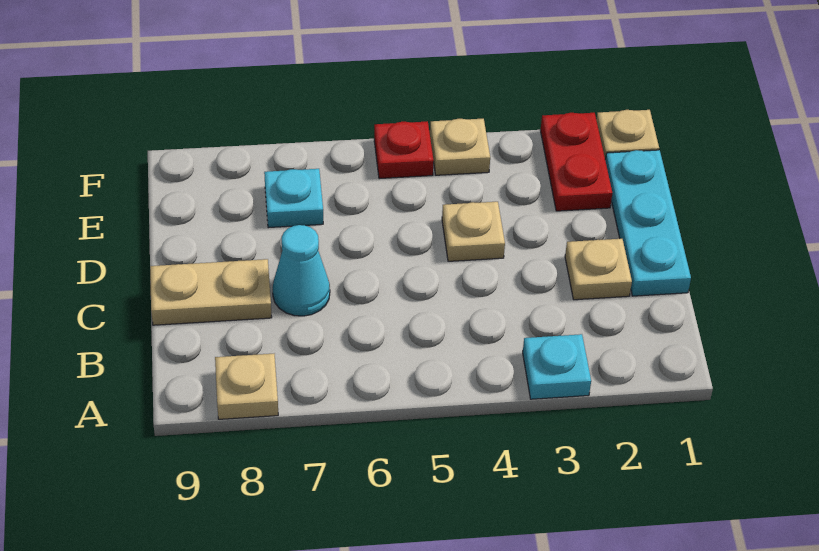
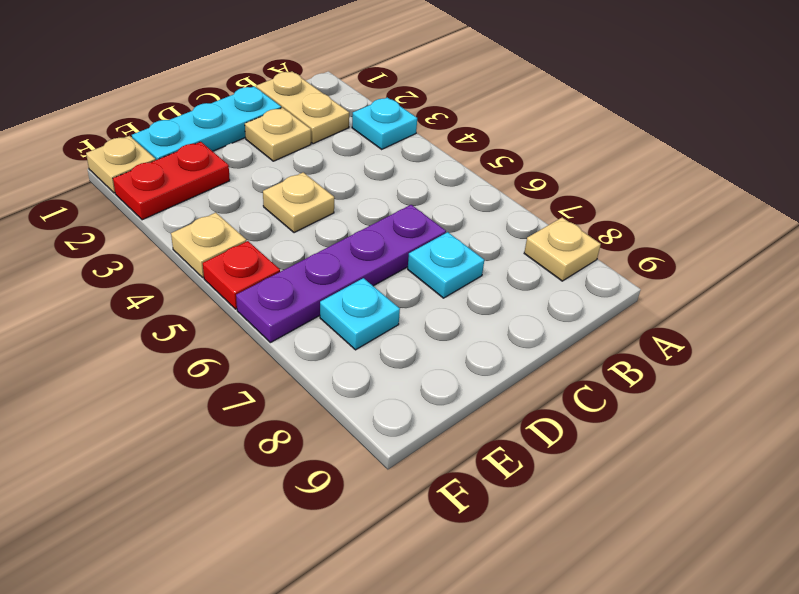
none -> purple plate C6:F6 level 1
cyan cone C7 level 1 -> cyan plate C7 level 1
tan plate C8:C9 level 1 -> tan plate B1:B2 level 1

